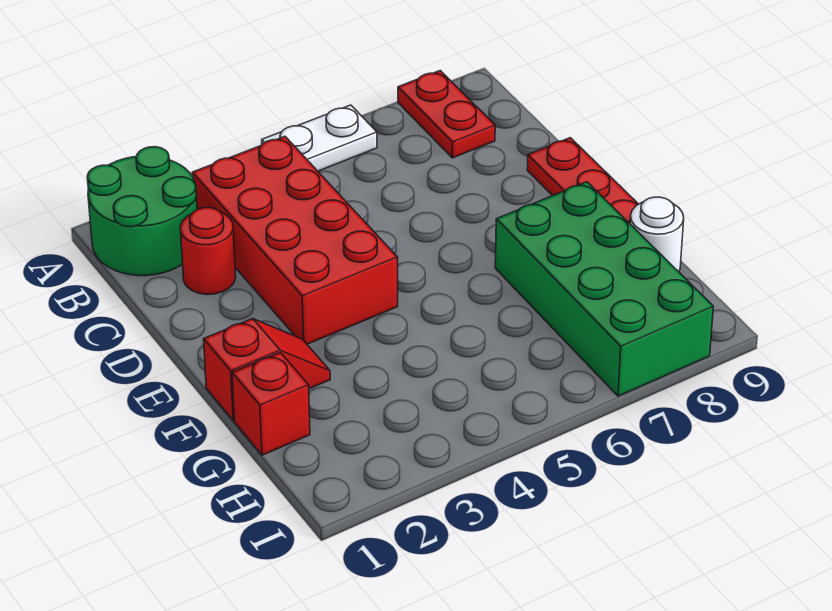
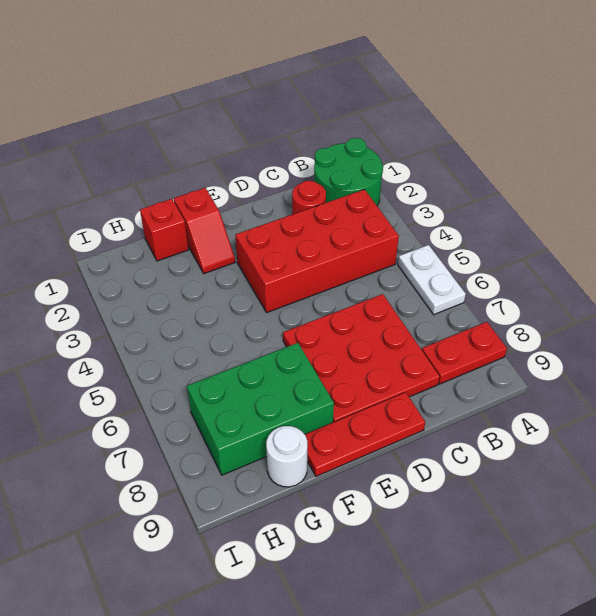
none -> red plate C6:E8 level 1
green brick F7:I8 level 1 -> green brick F7:H8 level 1

